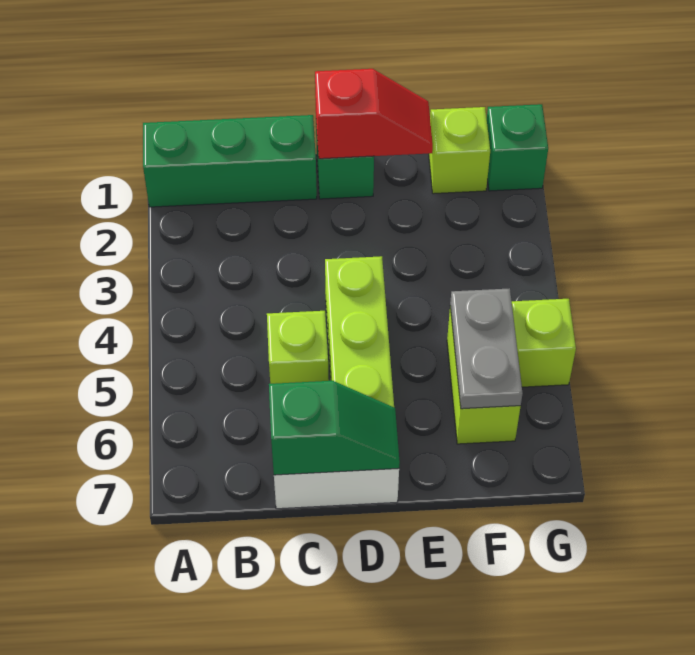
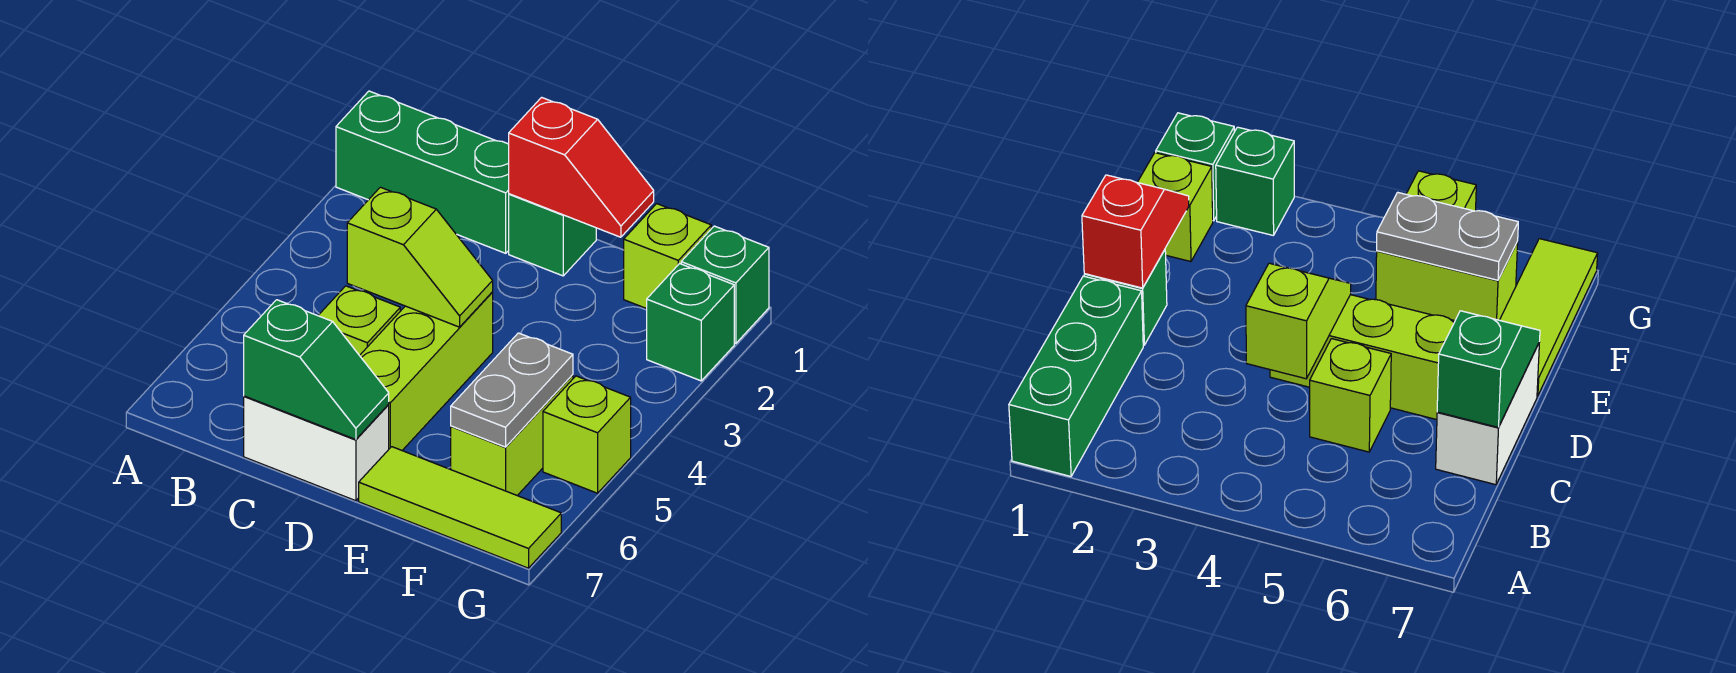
none -> lime slope C4:D4 level 2 top C
none -> lime tile E7:G7 level 1
none -> green brick G2 level 1

